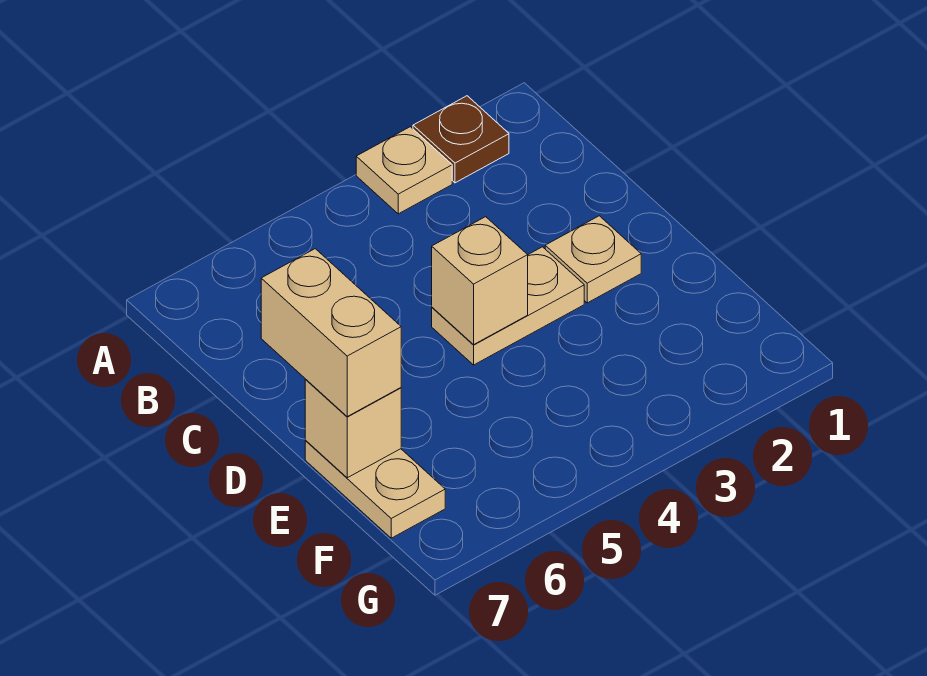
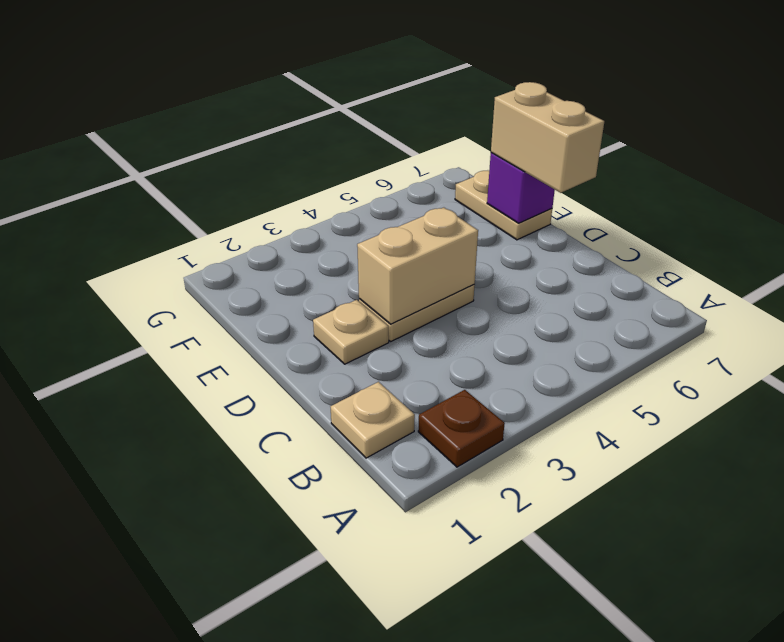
tan plate A3 level 1 -> tan plate B1 level 1
tan brick D4 level 2 -> tan brick D3:D4 level 2
tan brick E7 level 2 -> purple brick E7 level 2

